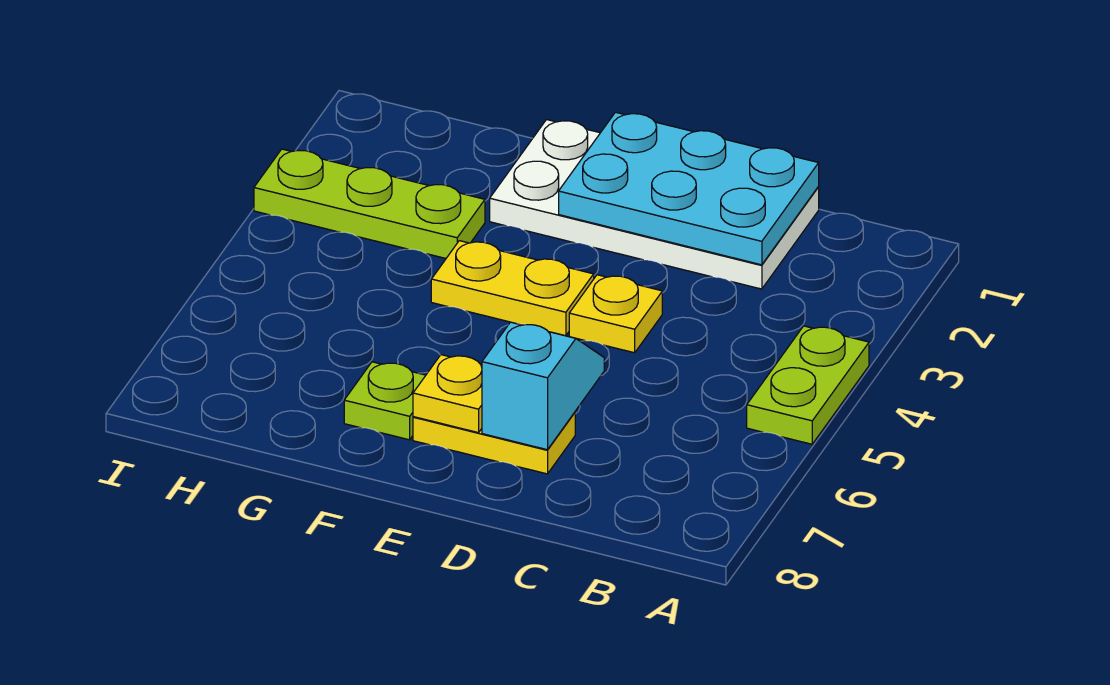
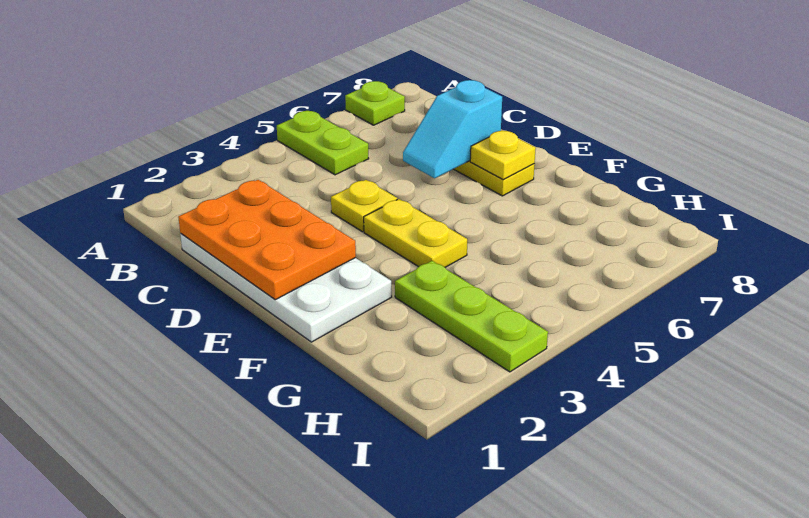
lime plate A4:A5 level 1 -> lime plate A5:B5 level 1
cyan plate C1:E2 level 2 -> orange plate C1:E2 level 2
lime plate F7 level 1 -> lime plate A7 level 1

